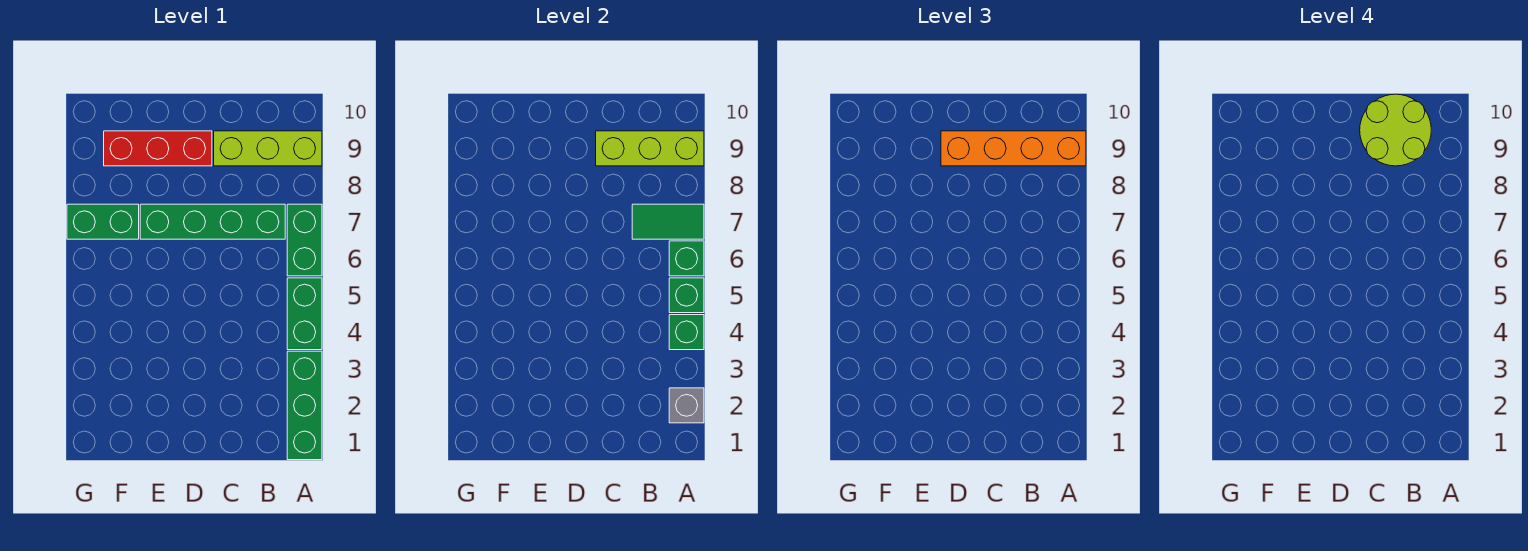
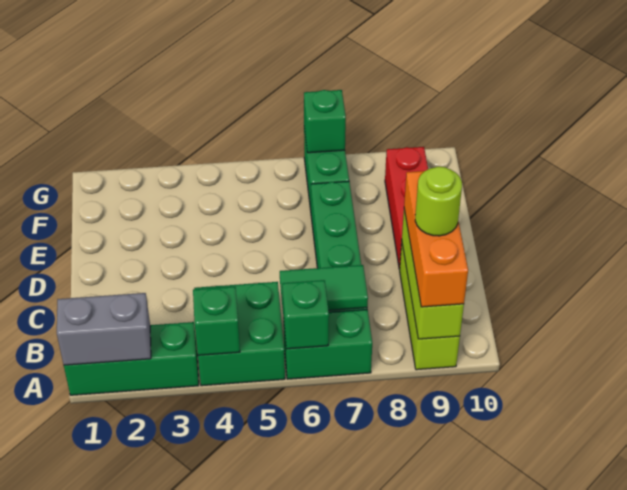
grey brick A2 level 2 -> grey brick A1:A2 level 2
green brick A4:A5 level 1 -> green brick A4:B5 level 1
green brick A5 level 2 -> green brick G7 level 2
green tile A7:B7 level 2 -> green tile B6:B7 level 2
orange brick A9:D9 level 3 -> orange brick A9:C9 level 3
lime round brick B9:C10 level 4 -> lime round brick B9 level 4

